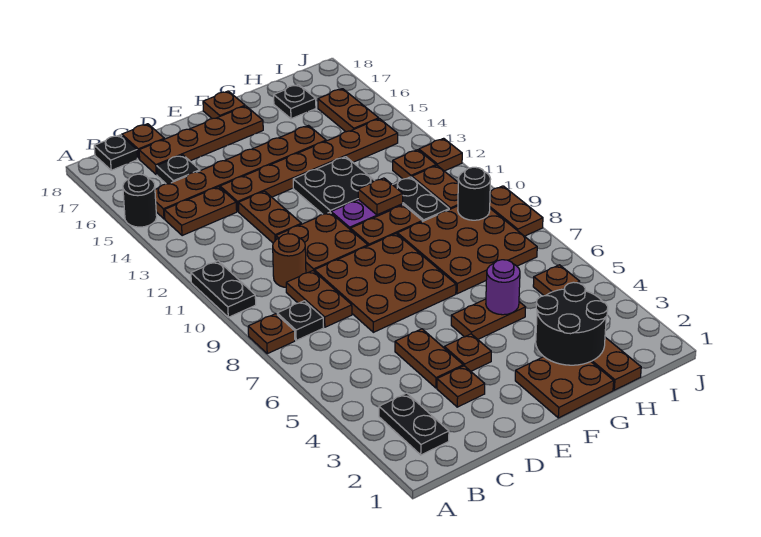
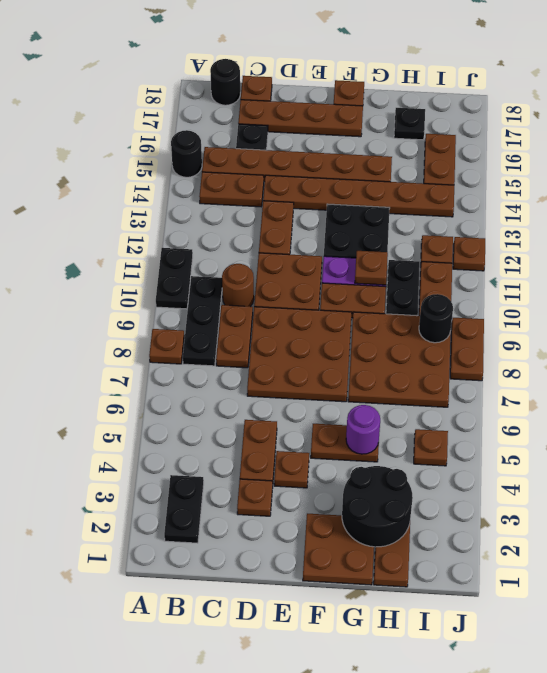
black plate B8 level 1 -> black plate B8:B10 level 1
black plate B18 level 1 -> black round brick B18 level 1

